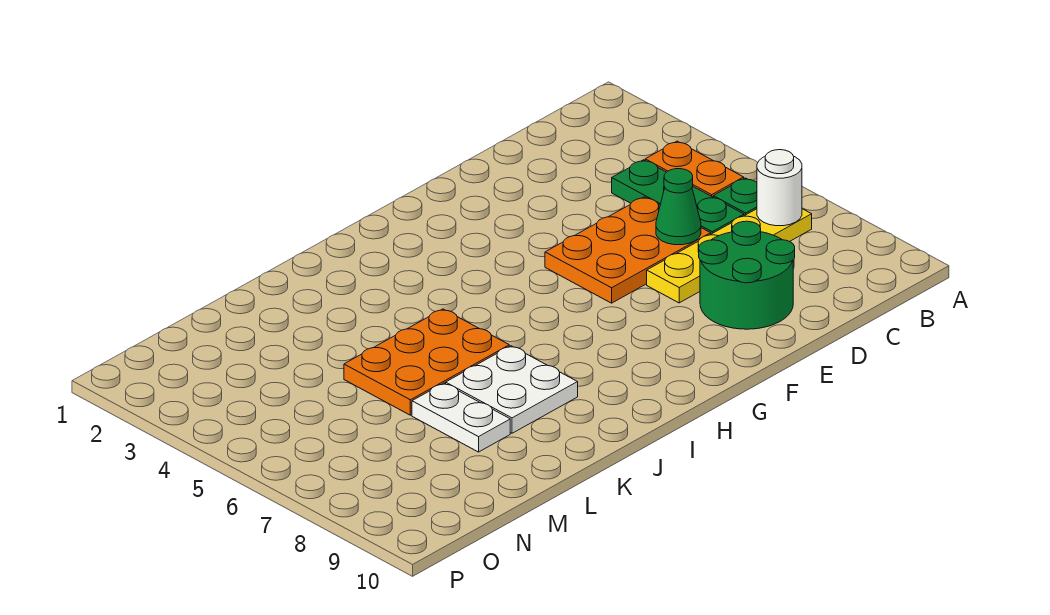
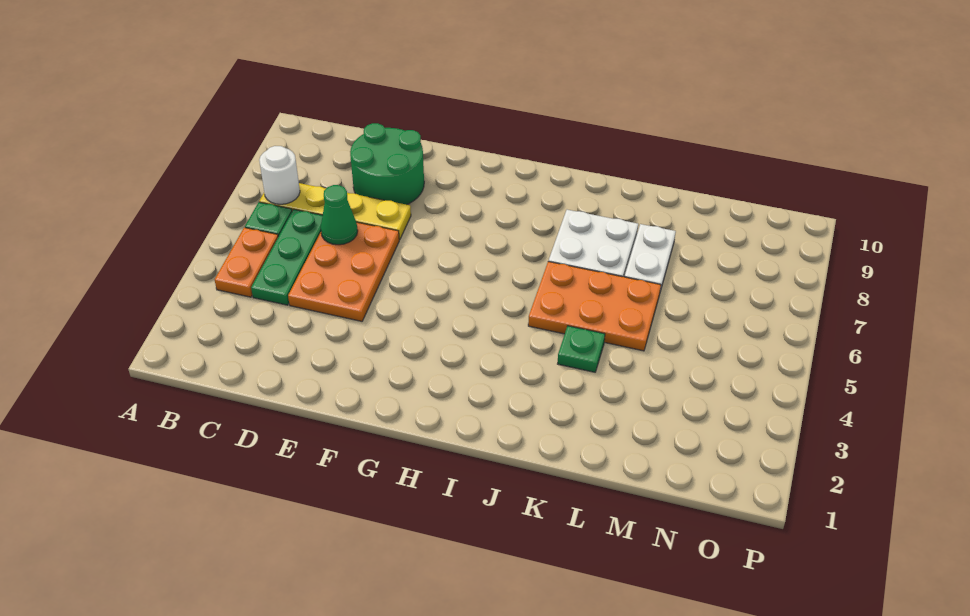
orange plate D5:F6 level 1 -> orange plate D4:E6 level 1
none -> green plate K4 level 1

